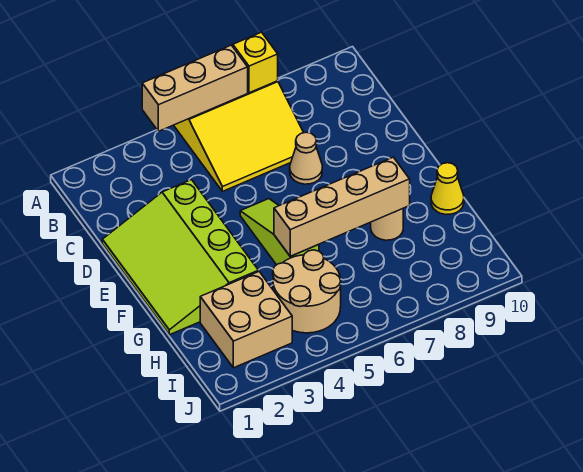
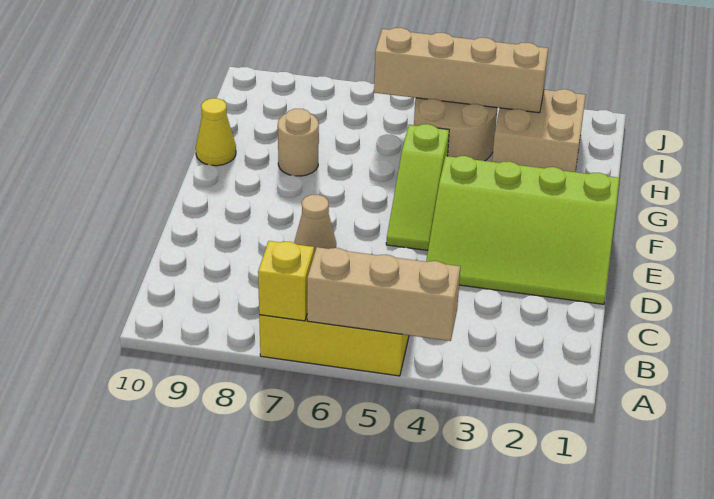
lime slope D1:G3 level 1 top 3 -> lime slope D1:F4 level 1 top F
tan brick G5:G8 level 2 -> tan brick I3:I6 level 2

